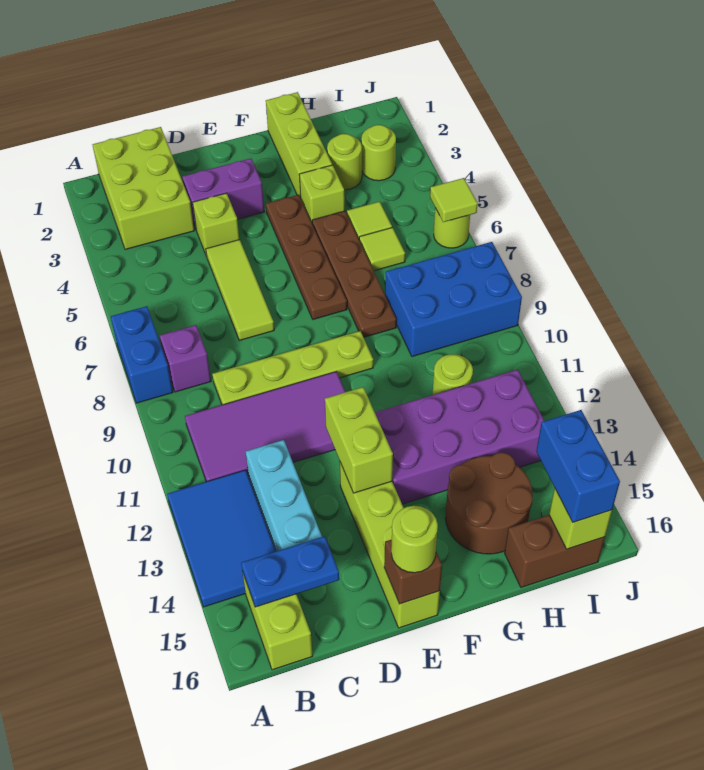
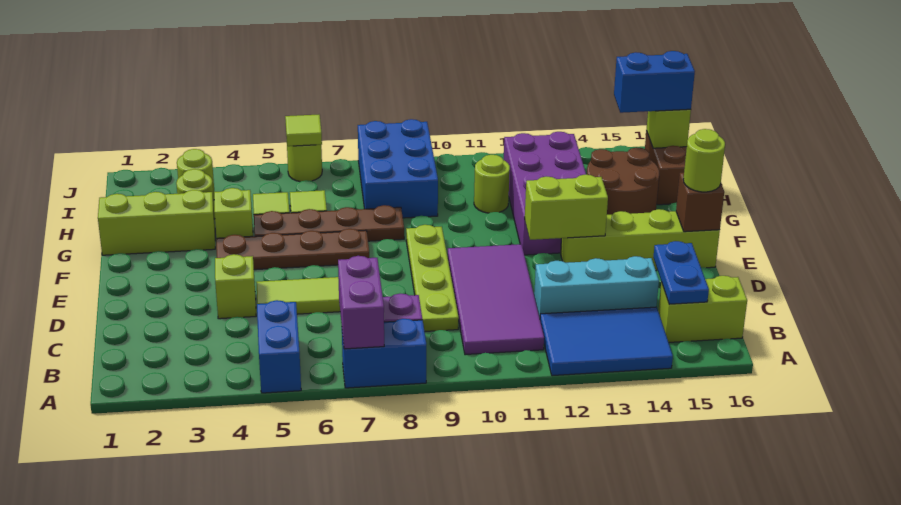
none -> blue brick A5:B5 level 1
lime brick B1:C3 level 1 -> none
purple brick D3:E3 level 1 -> purple brick A7:B7 level 2

